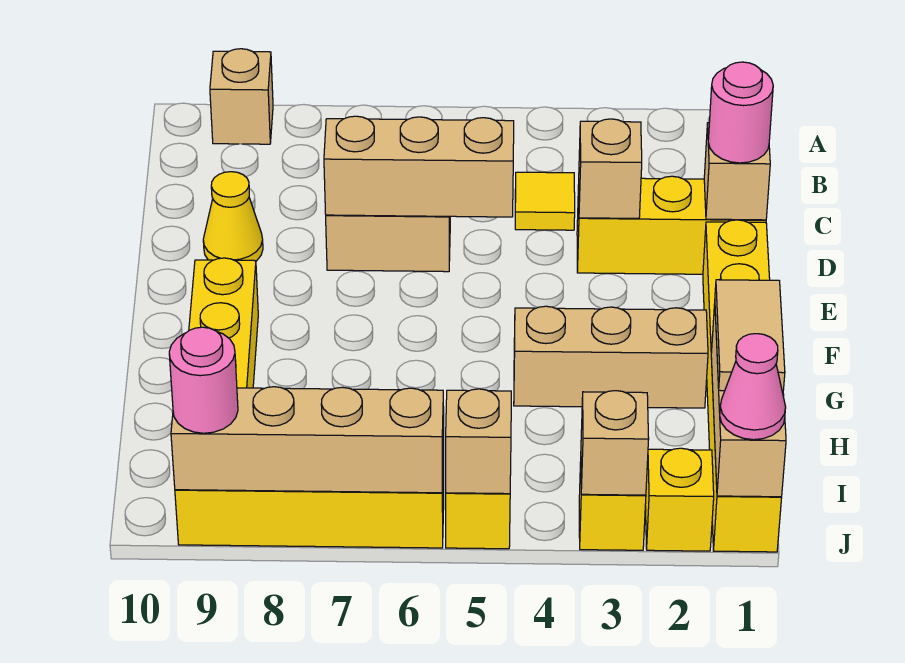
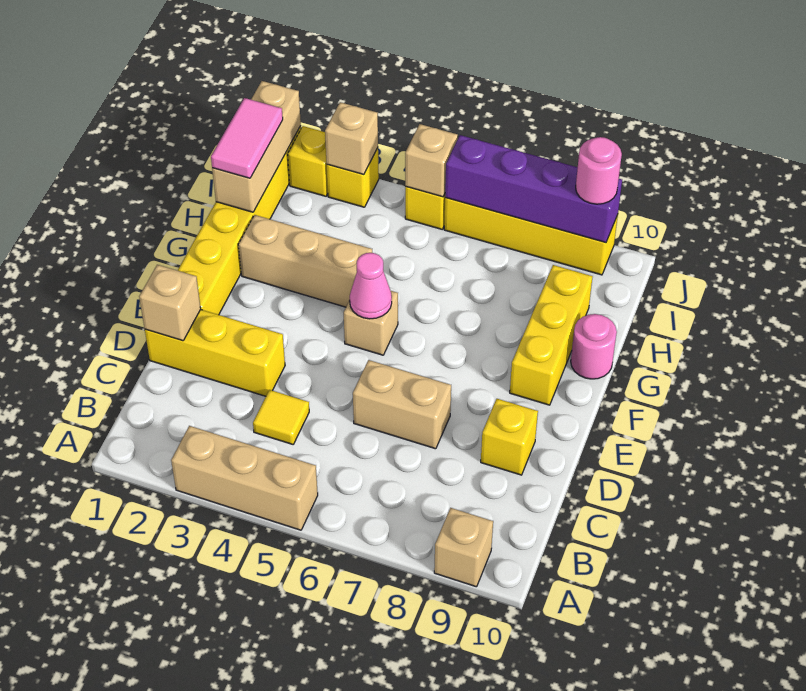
pink round brick D1 level 3 -> pink round brick G10 level 1
tan brick D3 level 2 -> tan brick F5 level 1
tan brick D5:D7 level 2 -> tan brick A3:A5 level 1
yellow cone D9 level 1 -> yellow brick D9 level 1
tan tile H1:I1 level 3 -> pink tile H1:I1 level 3
pink cone J1 level 3 -> pink cone F5 level 2
tan brick J6:J9 level 2 -> purple brick J6:J9 level 2

